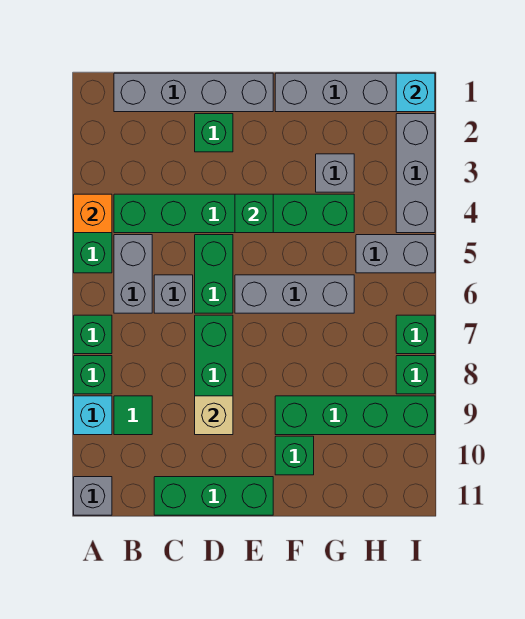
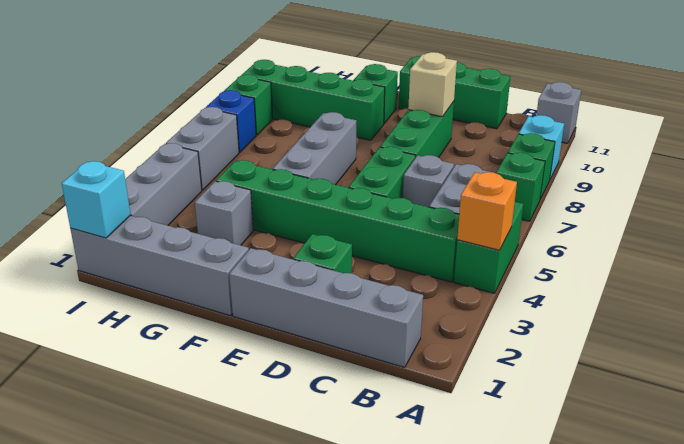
green tile B9 level 1 -> none
green brick E4 level 2 -> none
grey brick E6:G6 level 1 -> grey brick F5:F7 level 1
grey brick H5:I5 level 1 -> grey brick I5:I6 level 1
green brick I7 level 1 -> blue brick I7 level 1

